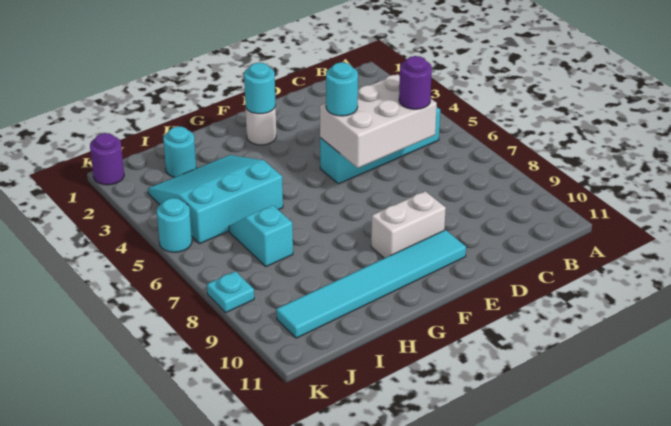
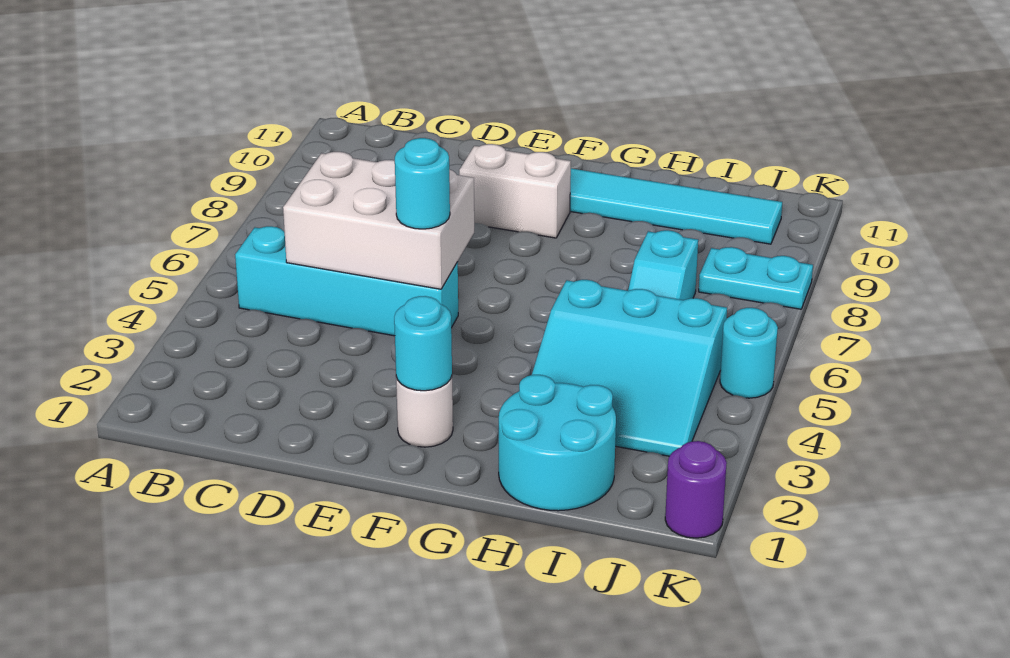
purple round brick C6 level 3 -> none
cyan round brick I2 level 1 -> cyan round brick H1:I2 level 1
cyan plate K8 level 1 -> cyan plate J8:K8 level 1

